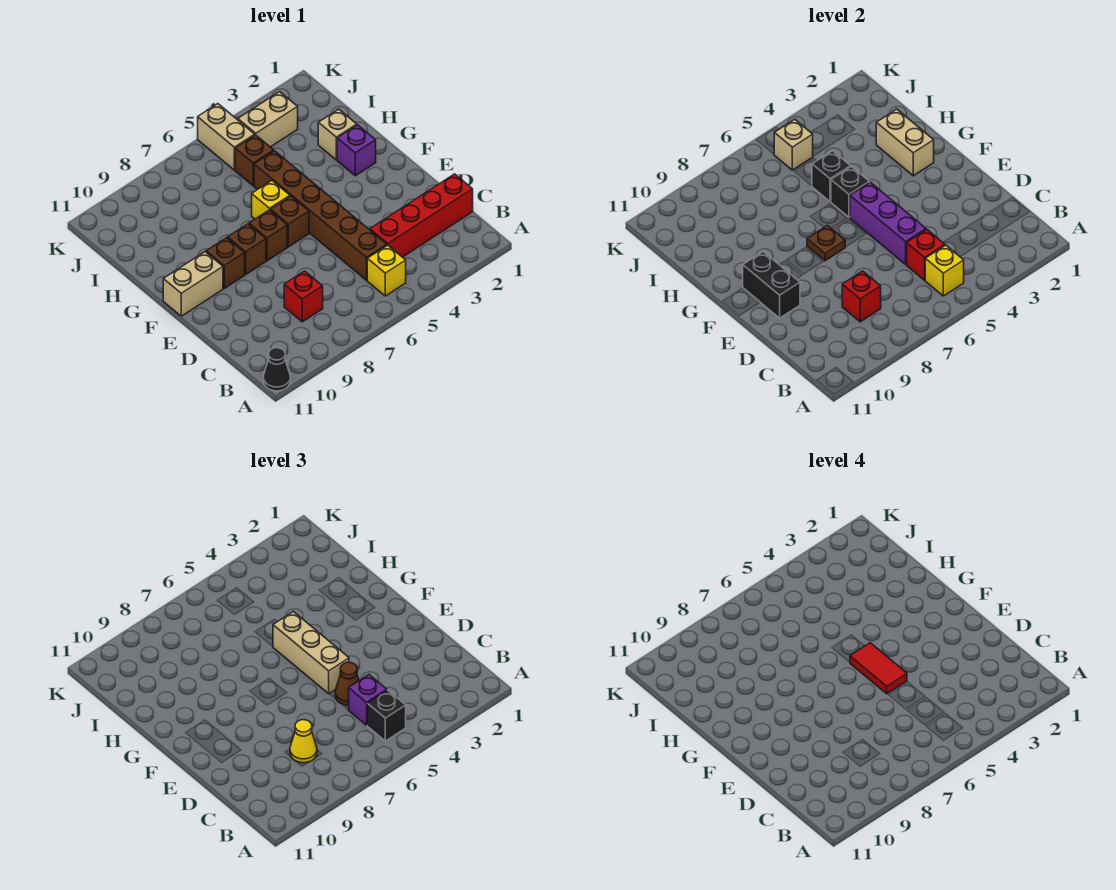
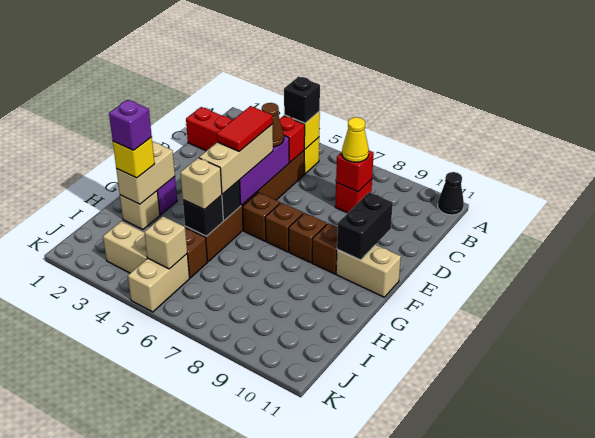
purple brick C5 level 3 -> purple brick H2 level 4
brown plate F7 level 2 -> none
yellow brick G6 level 1 -> yellow brick H2 level 3
none -> tan brick H5 level 3

